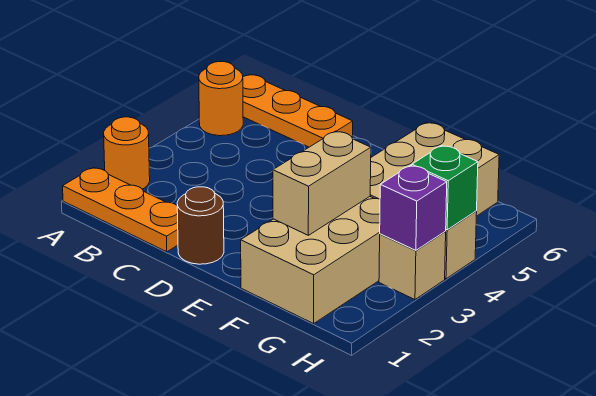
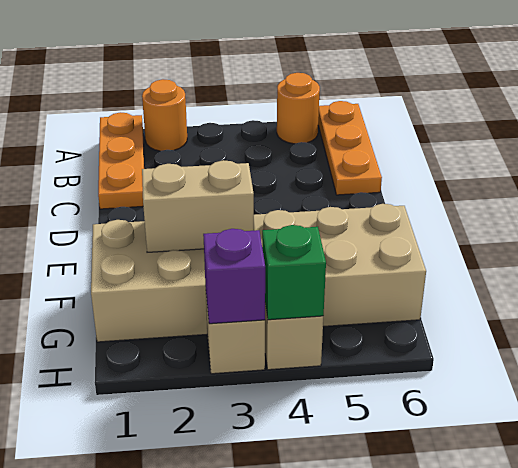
brown round brick D1 level 1 -> none

